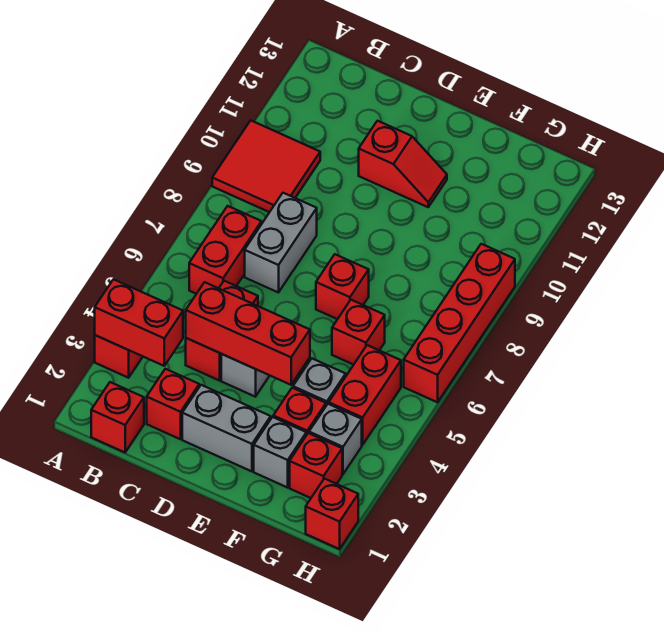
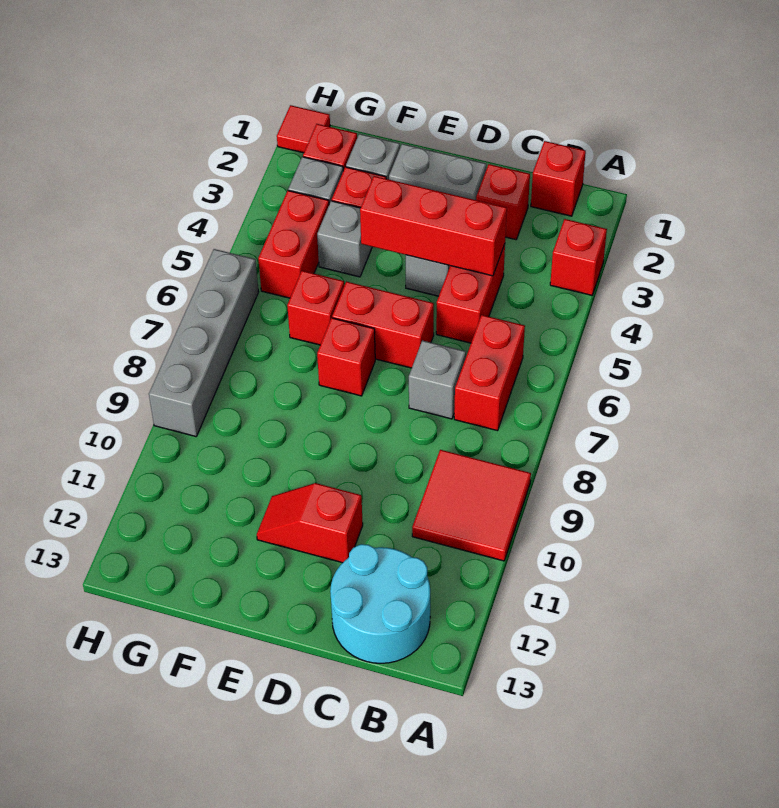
red brick A3:B3 level 2 -> red brick D6:E6 level 1
none -> cyan round brick B12:C13 level 1
grey brick C7:C8 level 1 -> grey brick C7 level 1
red brick H1 level 1 -> red tile H1 level 1
red brick H6:H9 level 1 -> grey brick H6:H9 level 1

